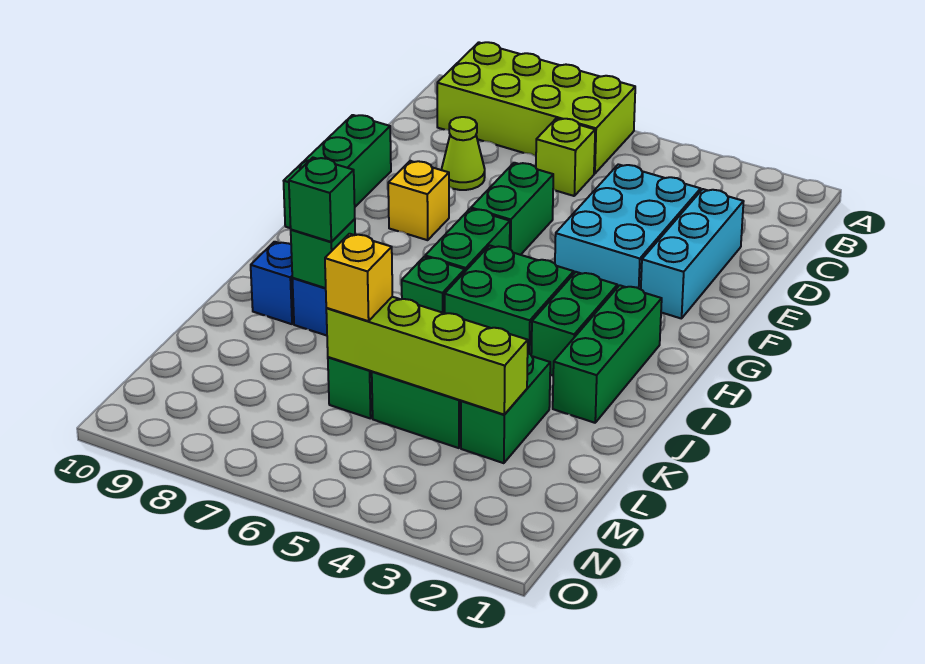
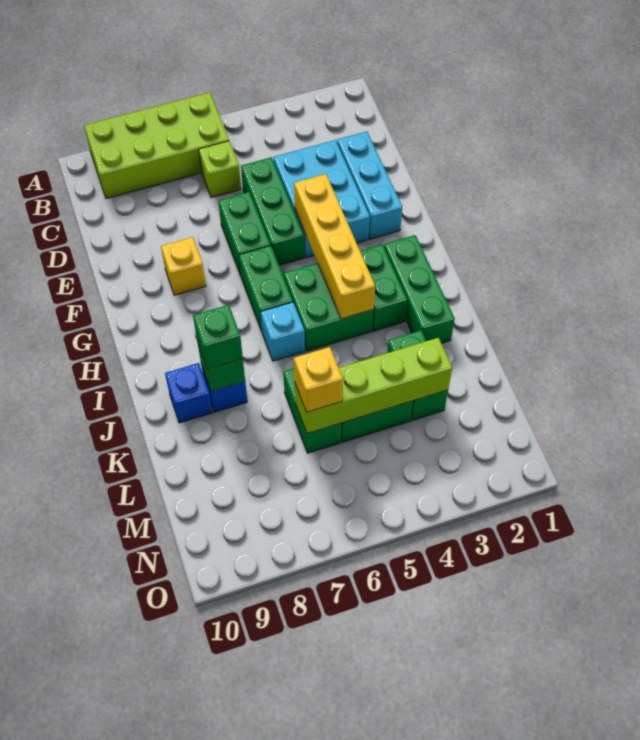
lime cone D8 level 1 -> none
green brick E10:G10 level 1 -> green brick D5:F5 level 1
none -> yellow brick F4:I4 level 2
green brick I6 level 1 -> cyan brick I6 level 1

